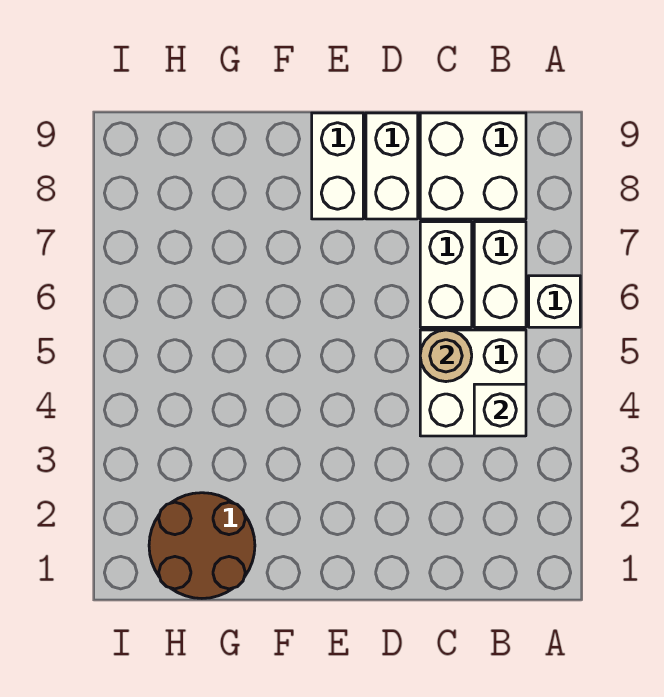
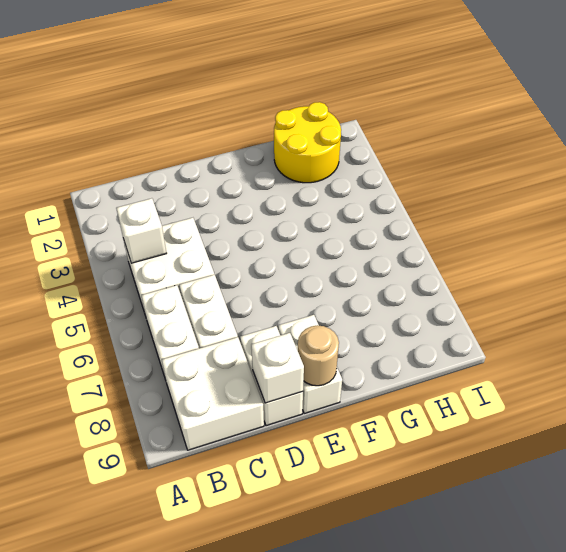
white brick A6 level 1 -> white brick D9 level 2
tan round brick C5 level 2 -> tan round brick E9 level 2
brown round brick G1:H2 level 1 -> yellow round brick G1:H2 level 1

